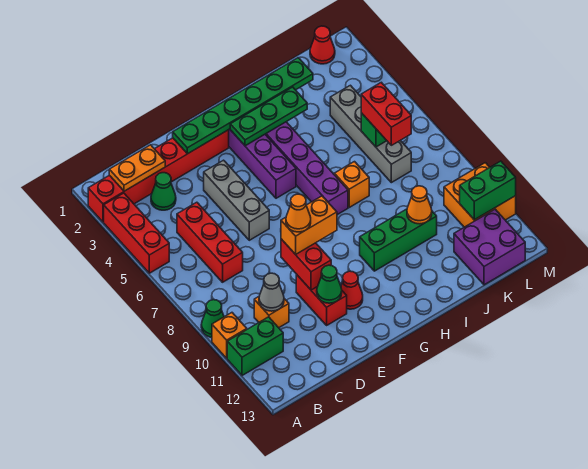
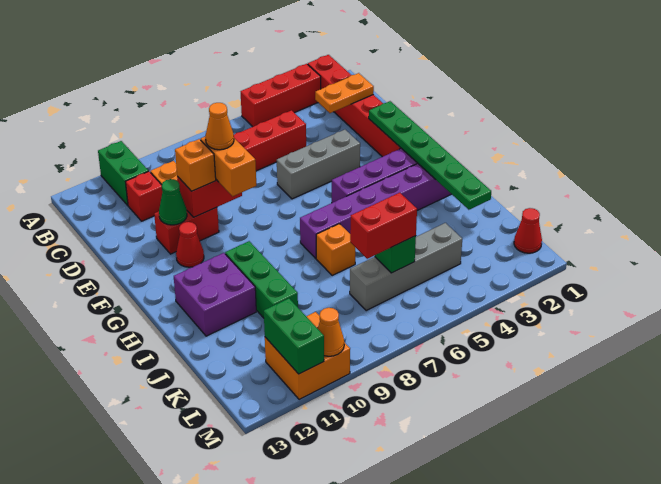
green cone A9 level 1 -> none
orange brick A10 level 1 -> orange brick E10 level 3
orange plate B2:C2 level 2 -> orange plate C2:C3 level 2
green cone C3 level 1 -> none
grey cone C10 level 2 -> none
none -> red brick C11 level 1
green plate G3:I3 level 2 -> none
orange cone J10 level 2 -> orange cone M10 level 2
purple brick K12:L13 level 1 -> purple brick H11:I12 level 1

